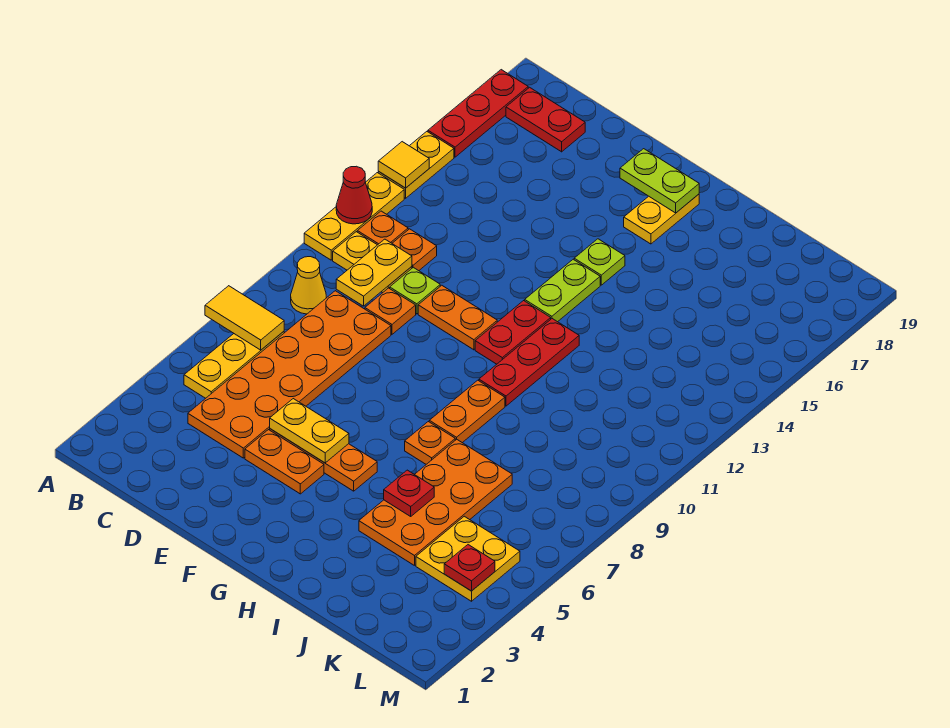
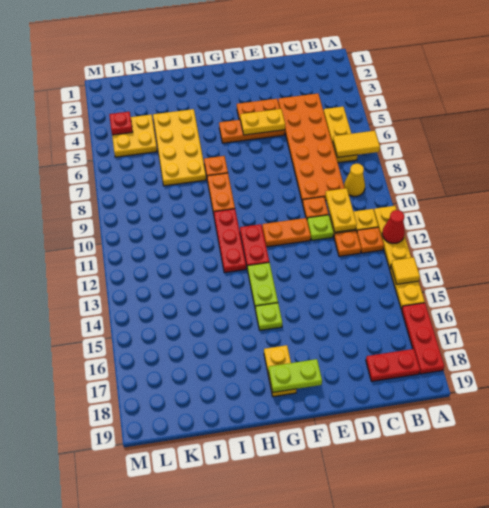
orange plate I4:J7 level 1 -> yellow plate I4:J7 level 1
red plate I5 level 2 -> none

